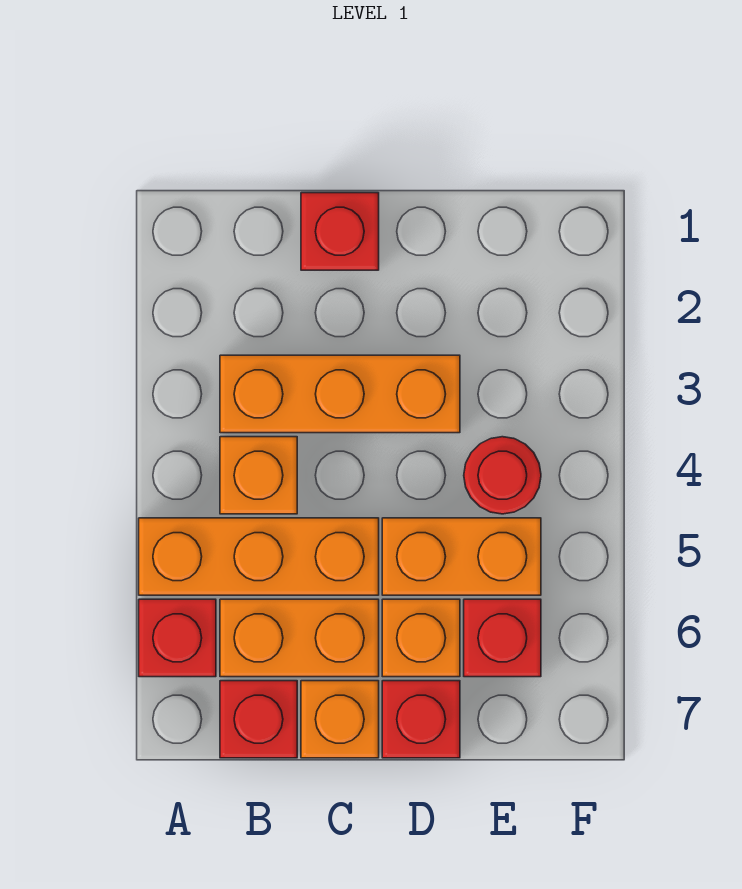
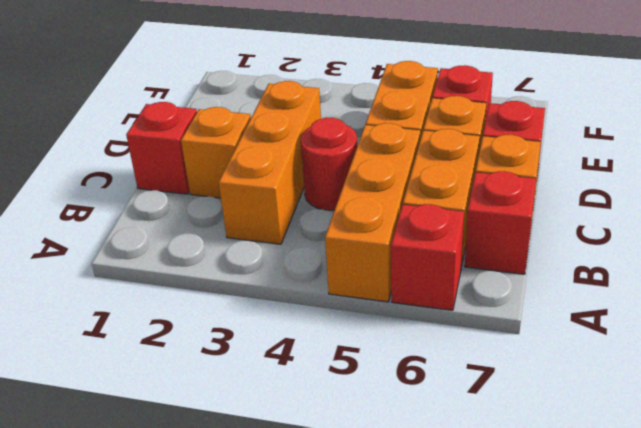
orange brick B4 level 1 -> orange brick C2 level 1
red round brick E4 level 1 -> red round brick C4 level 1

